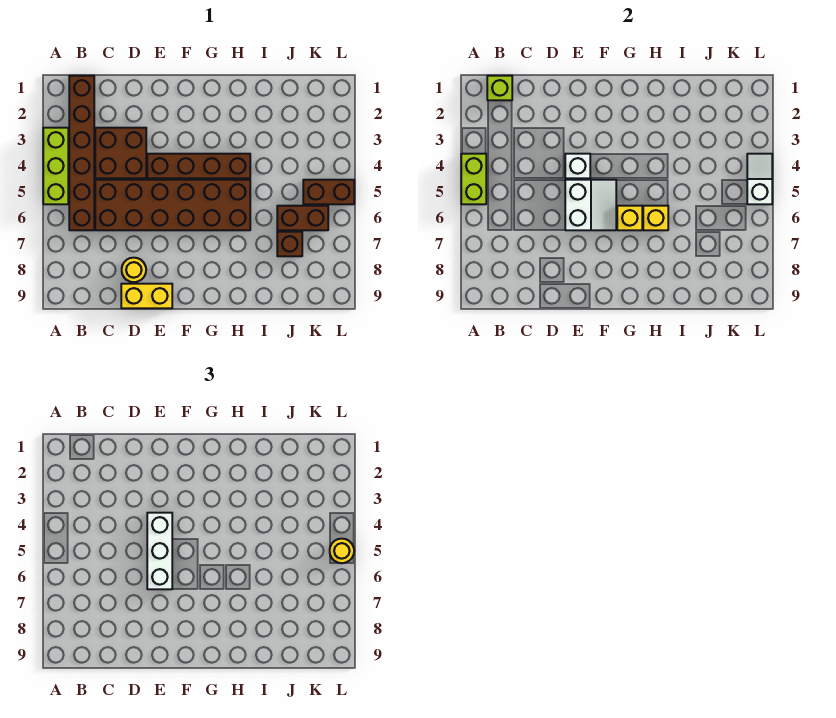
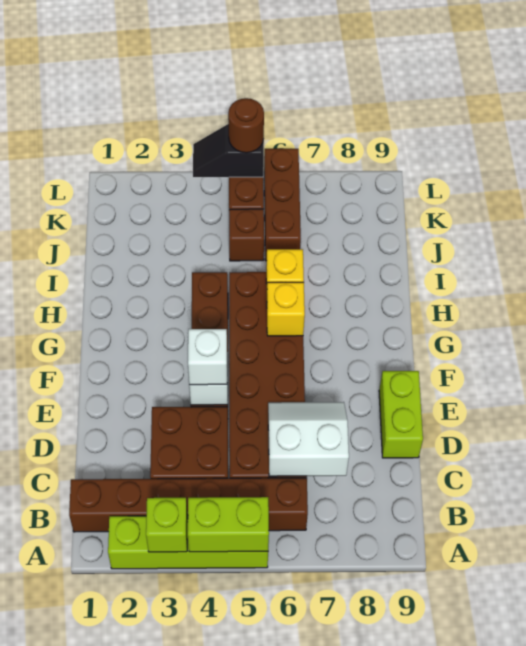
lime brick A3:A5 level 1 -> lime brick A2:A5 level 1
lime brick B1 level 2 -> lime brick A3 level 2
yellow round brick D8 level 1 -> none
yellow brick D9:E9 level 1 -> lime brick D9:E9 level 1
white brick E4:E6 level 3 -> white brick E4 level 3
white slope E5:F6 level 2 top E -> white slope C6:D7 level 2 top C
brown brick J6:K6 level 1 -> brown brick J6:L6 level 1
brown brick J7 level 1 -> brown brick J5 level 1
white slope L4:L5 level 2 top 5 -> black slope L4:L5 level 2 top 5
yellow round brick L5 level 3 -> brown round brick L5 level 3

